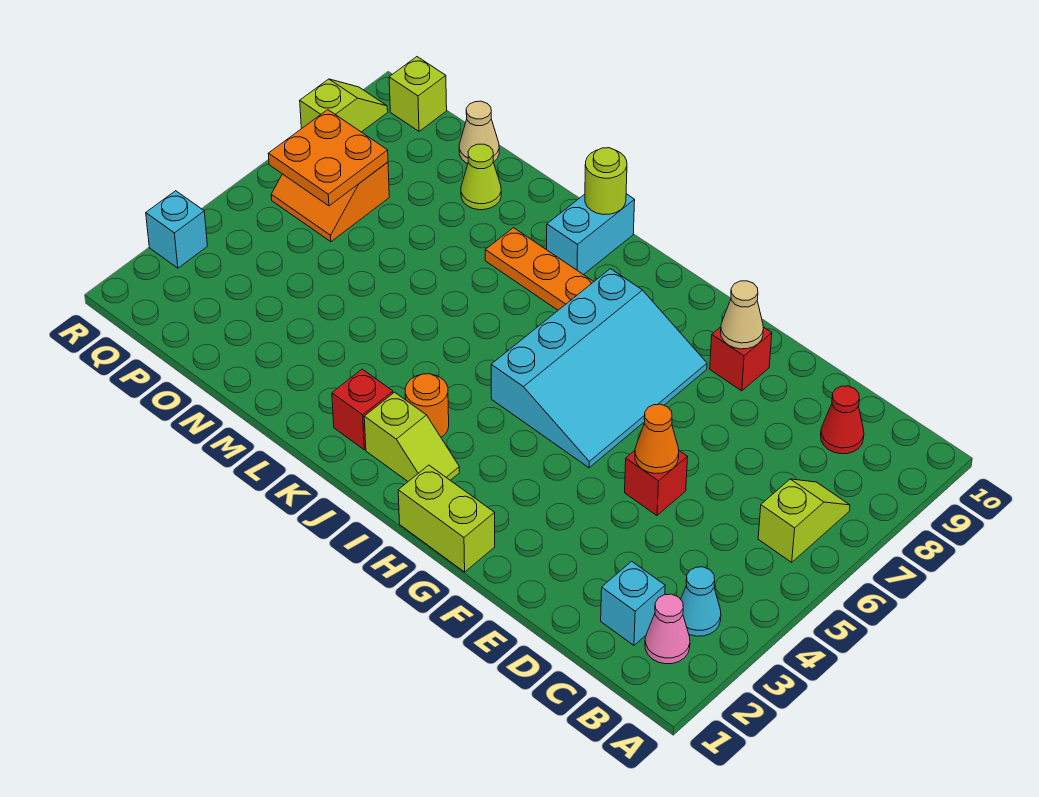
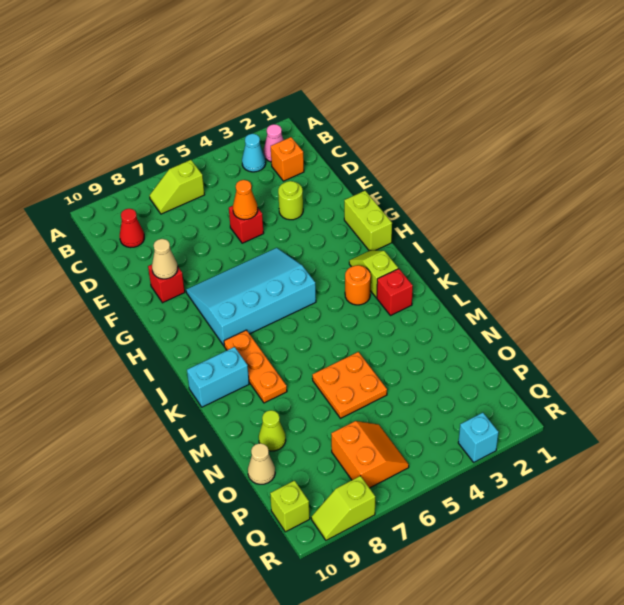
cyan brick C2 level 1 -> orange brick C2 level 1
lime round brick K10 level 2 -> lime round brick E3 level 1
orange plate P6:Q7 level 2 -> orange plate M5:N6 level 1

